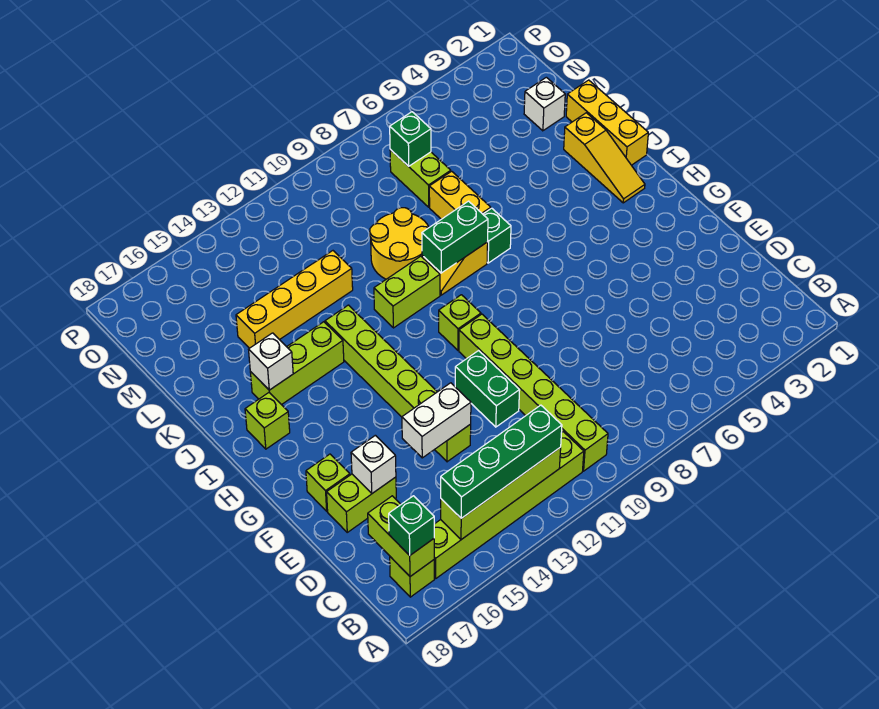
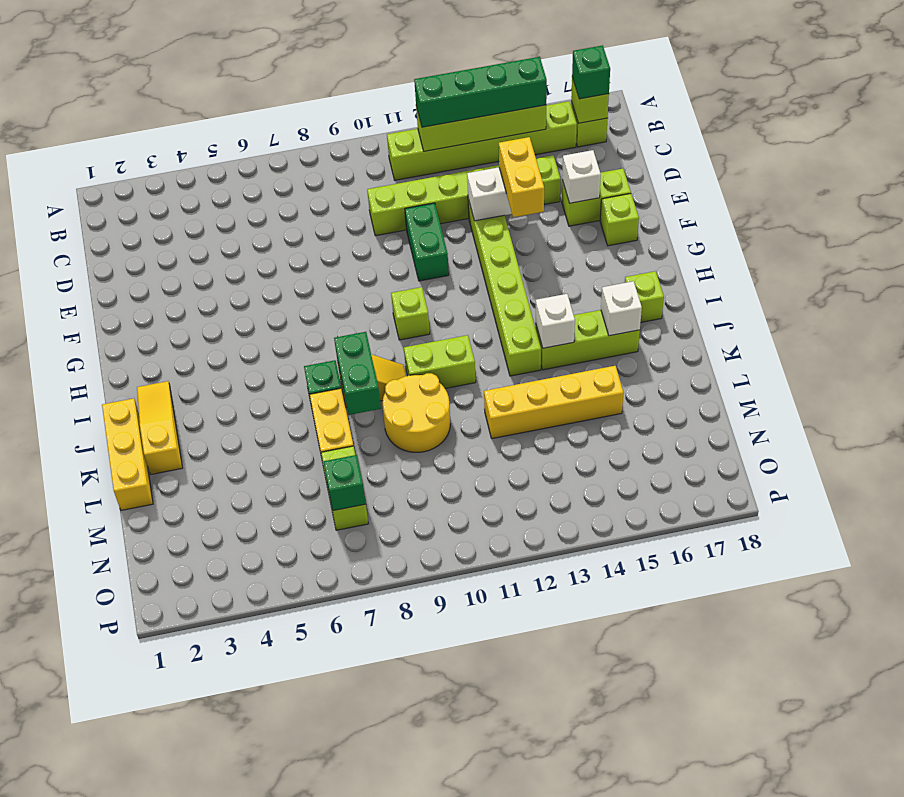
lime brick B10:G10 level 1 -> lime brick D10:D15 level 1
lime brick B17:C17 level 2 -> lime brick B17 level 2
none -> yellow brick E14:F14 level 3
green brick J8:J9 level 2 -> green brick J8:K8 level 2
white brick M2 level 1 -> white brick J14 level 2

